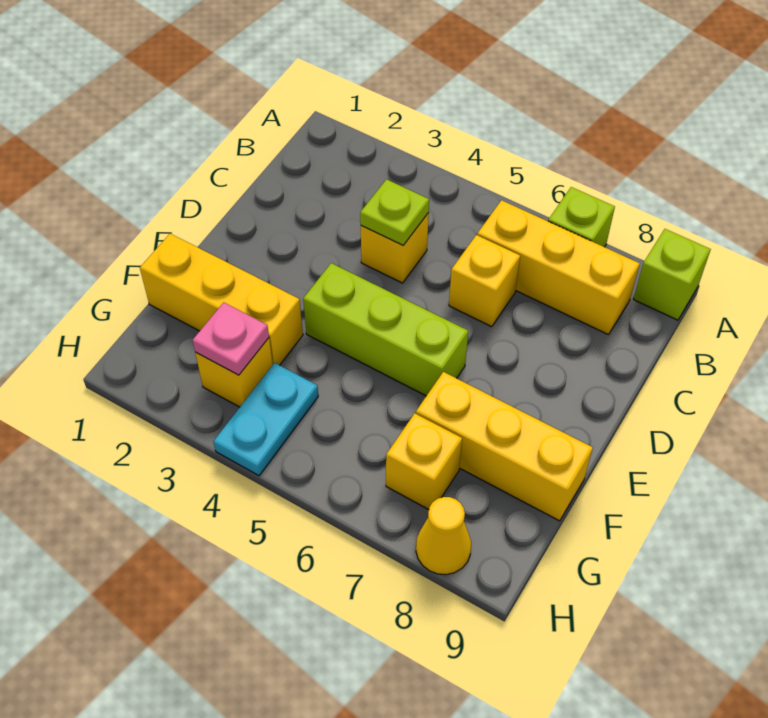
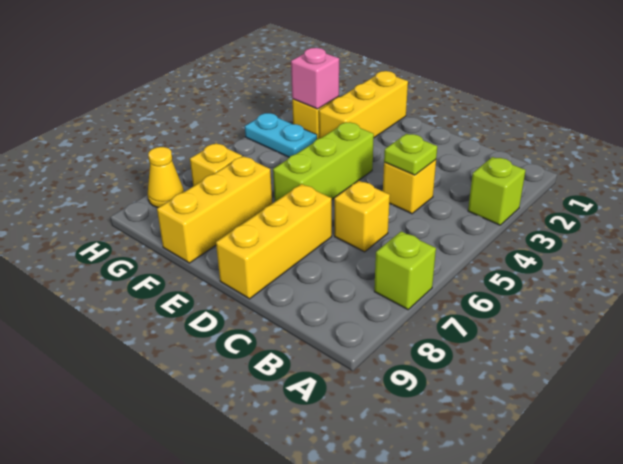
lime brick A9 level 1 -> lime brick A3 level 1
yellow brick B6:B8 level 1 -> yellow brick D7:D9 level 1
pink plate G3 level 2 -> pink brick G3 level 2

